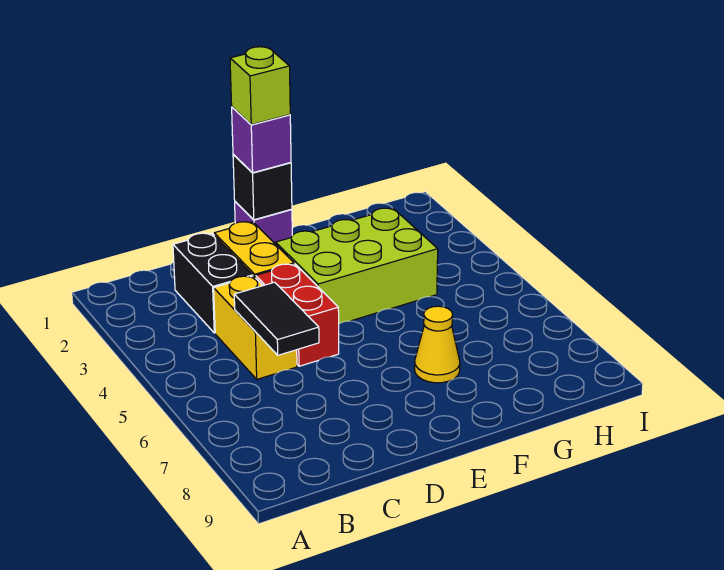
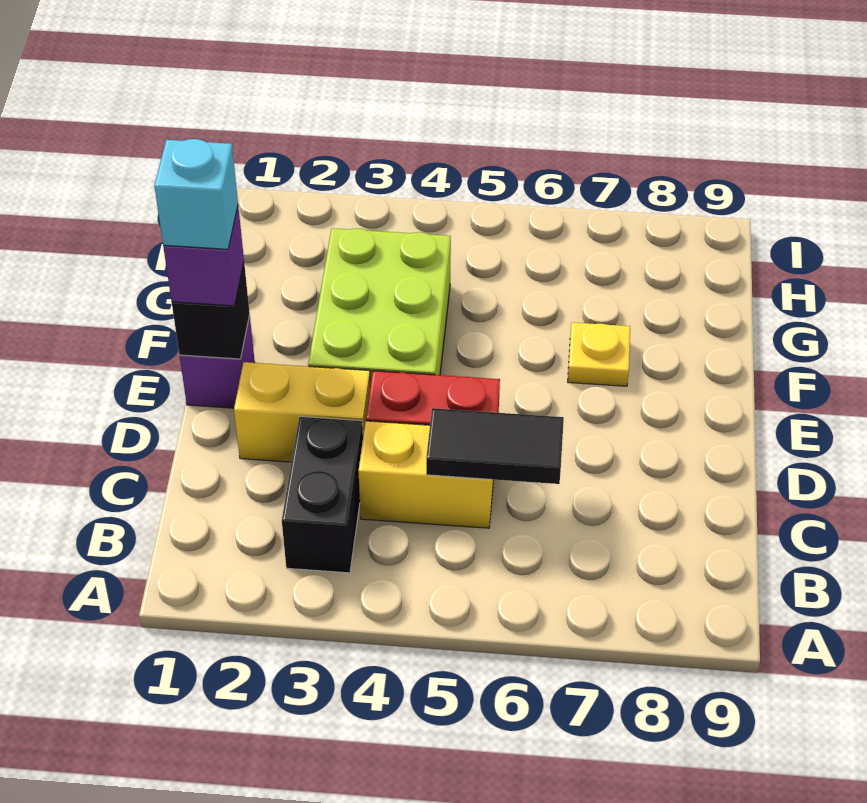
black brick C2:C3 level 1 -> black brick B3:C3 level 1
lime brick E1 level 4 -> cyan brick E1 level 4
yellow cone F7 level 1 -> yellow plate F7 level 1

